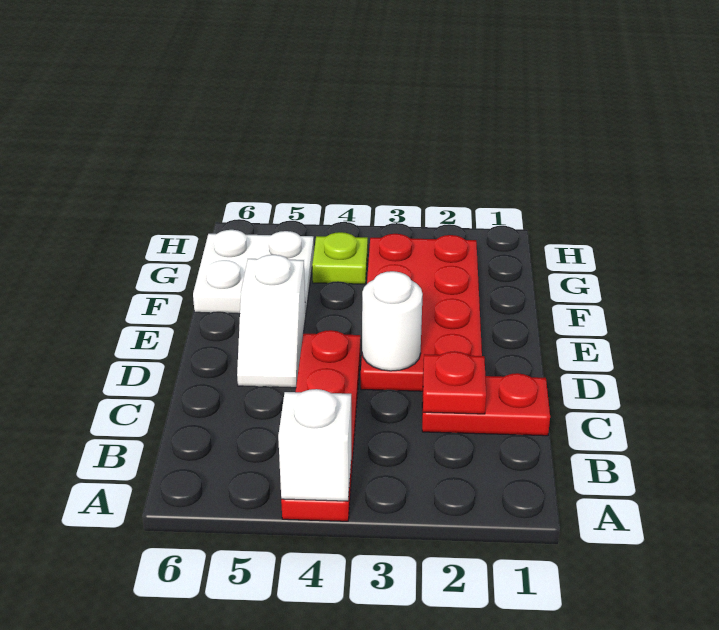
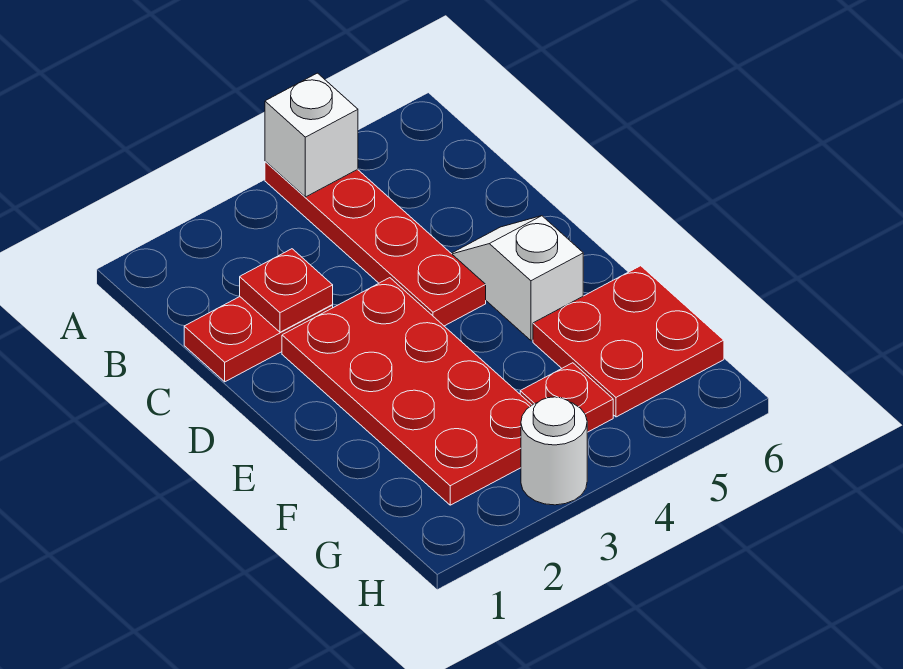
white round brick D3 level 2 -> white round brick H3 level 1
white plate F5:G6 level 1 -> red plate F5:G6 level 1
lime plate G4 level 1 -> red plate G4 level 1

